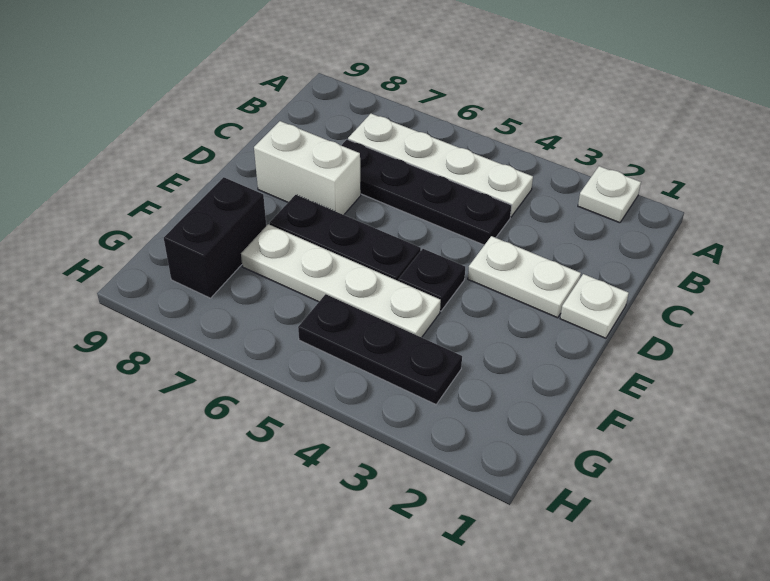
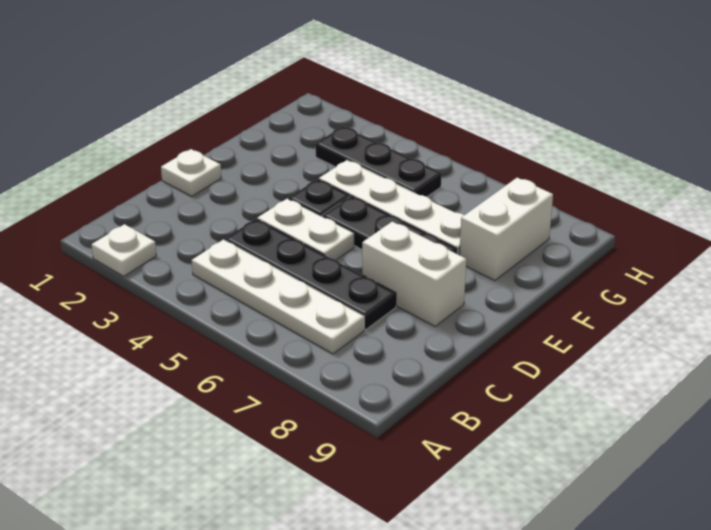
white plate D2:D3 level 1 -> white plate D4:D5 level 1
black brick F8:G8 level 1 -> white brick F8:G8 level 1

